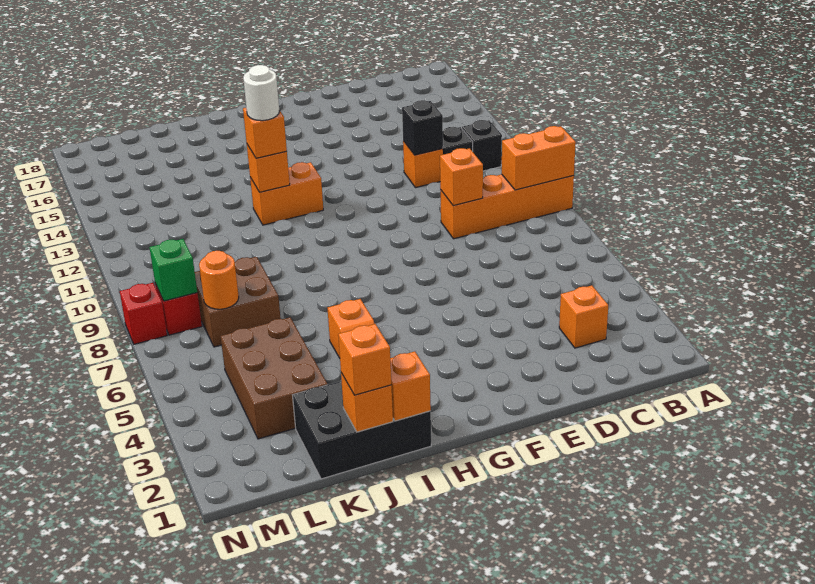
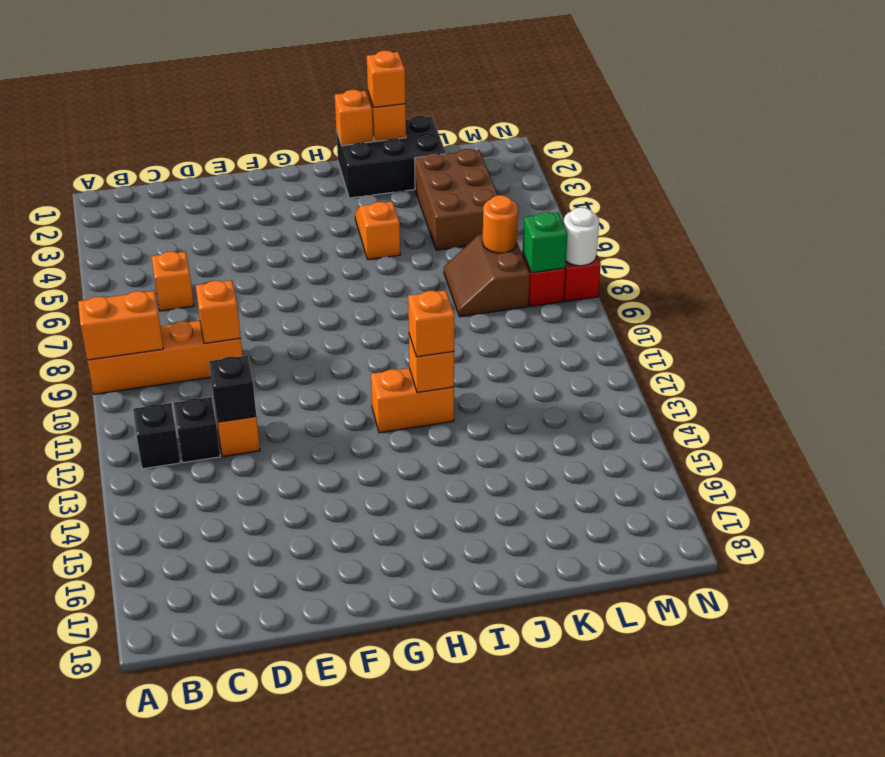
orange brick C3 level 1 -> orange brick C6 level 1
white round brick I12 level 4 -> white round brick N8 level 2
brown brick K7:L8 level 1 -> brown slope K7:L8 level 1 top L

